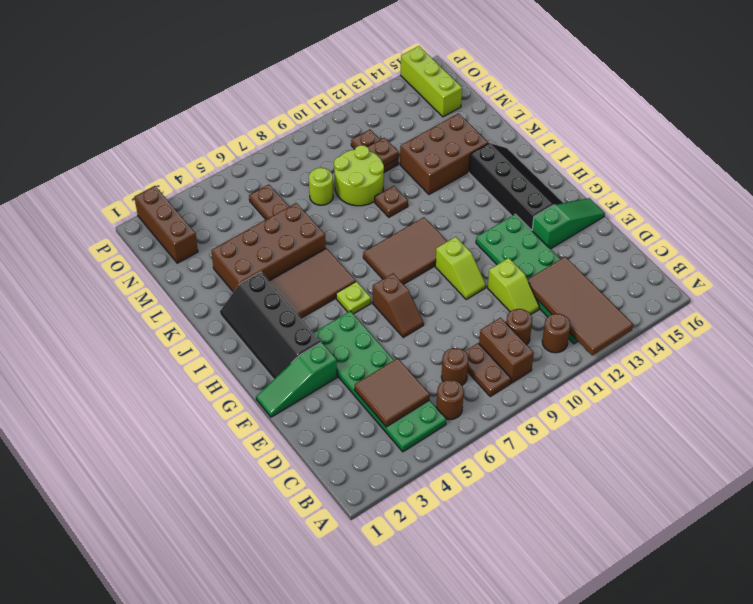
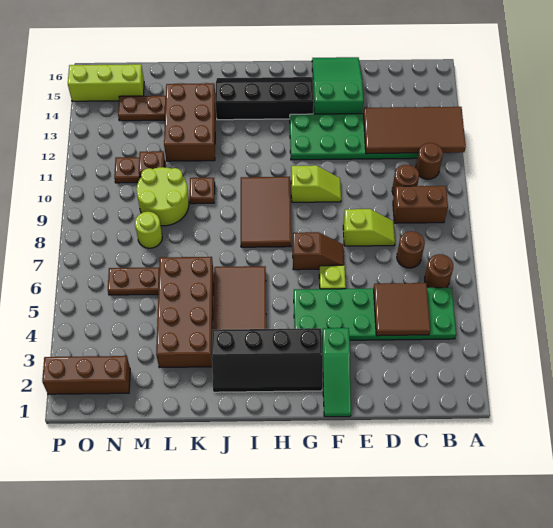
brown plate B8:C8 level 1 -> brown plate M14:N14 level 1
lime slope D11:E11 level 1 top E -> lime slope D8:E8 level 1 top E
green slope F14:F16 level 1 top 14 -> green slope E14:F16 level 1 top 14
lime plate H6 level 1 -> lime plate F6 level 1

